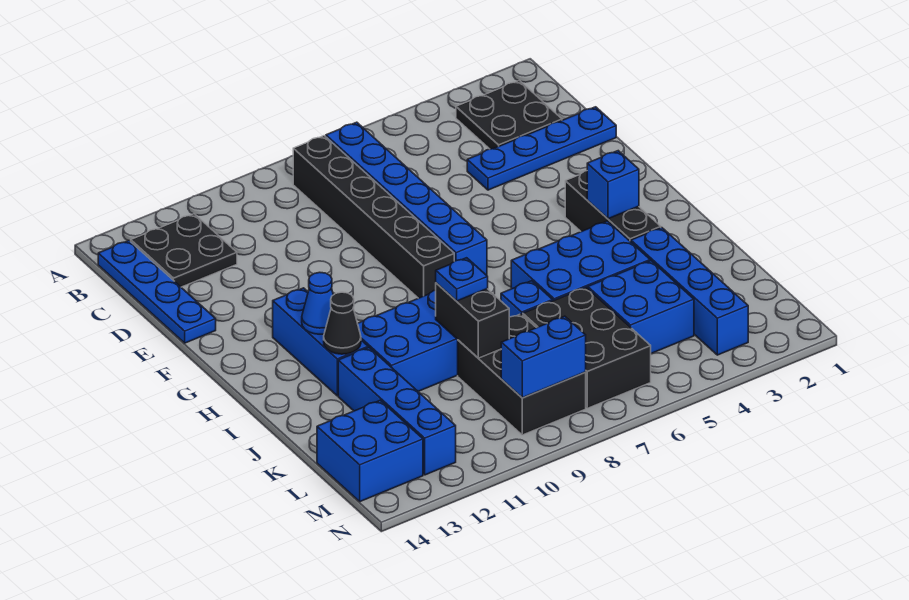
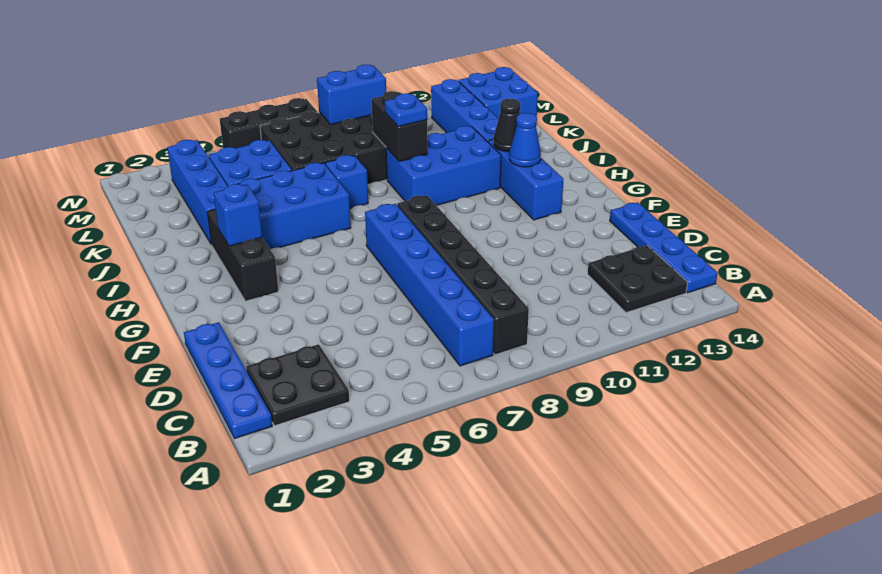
blue plate D1:D4 level 1 -> blue plate B1:E1 level 1
none -> black brick N5:N7 level 1

